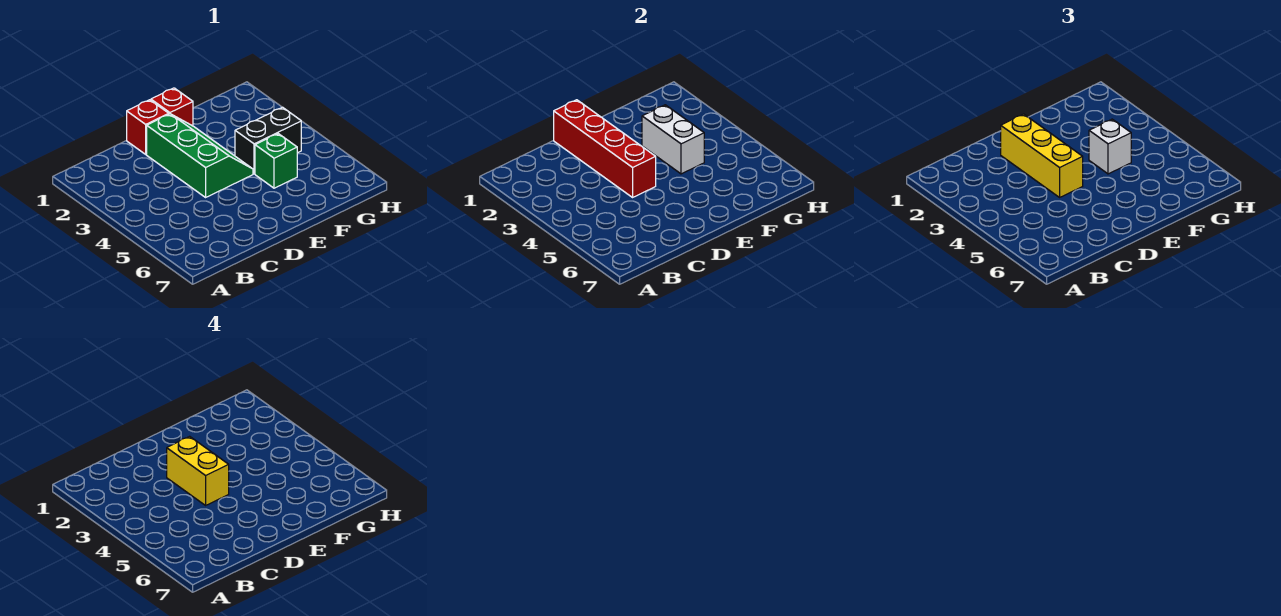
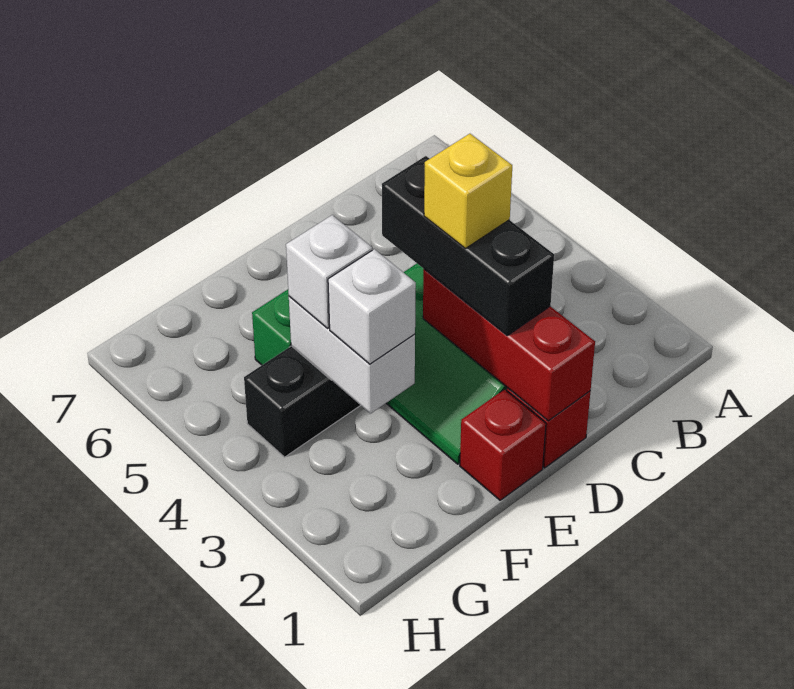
red brick D1:D4 level 2 -> red brick D1:D3 level 2
yellow brick D2:D4 level 3 -> black brick D2:D4 level 3
yellow brick D3:D4 level 4 -> yellow brick D3 level 4
none -> white brick F3 level 3

